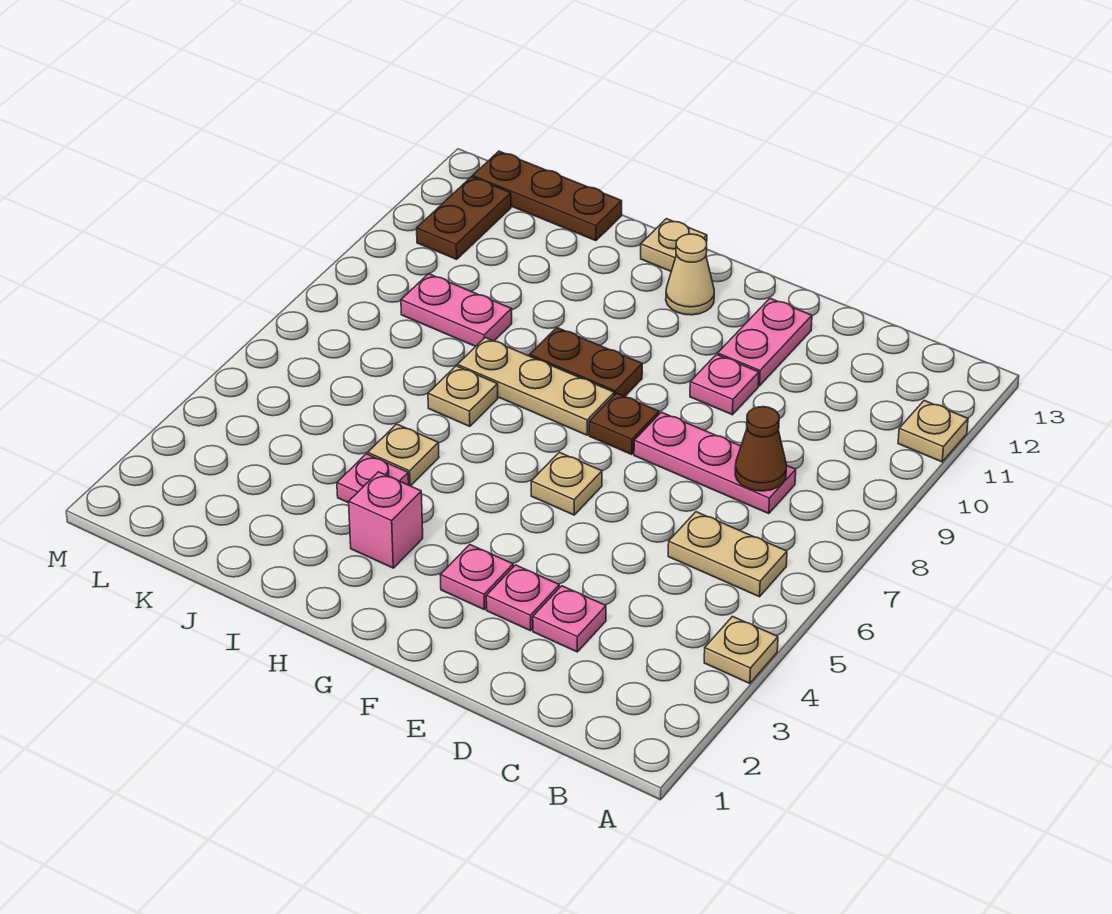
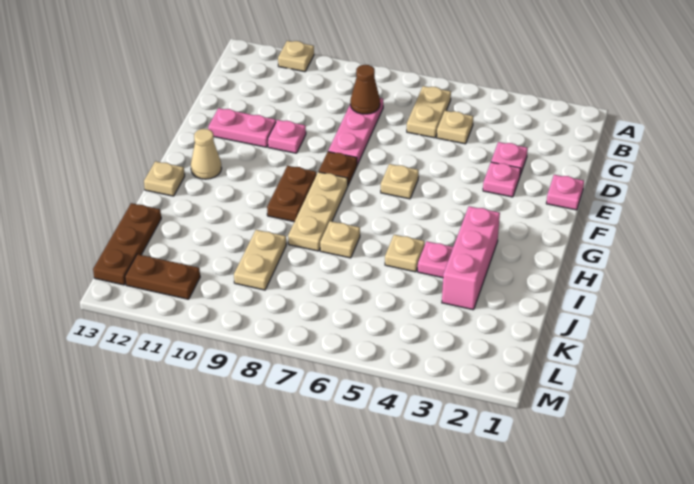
tan plate A4 level 1 -> tan plate C5 level 1
pink plate F3 level 1 -> pink plate E1 level 1
pink brick H3 level 1 -> pink brick H3:J3 level 1
pink plate J9:K9 level 1 -> tan plate J9:K9 level 1

